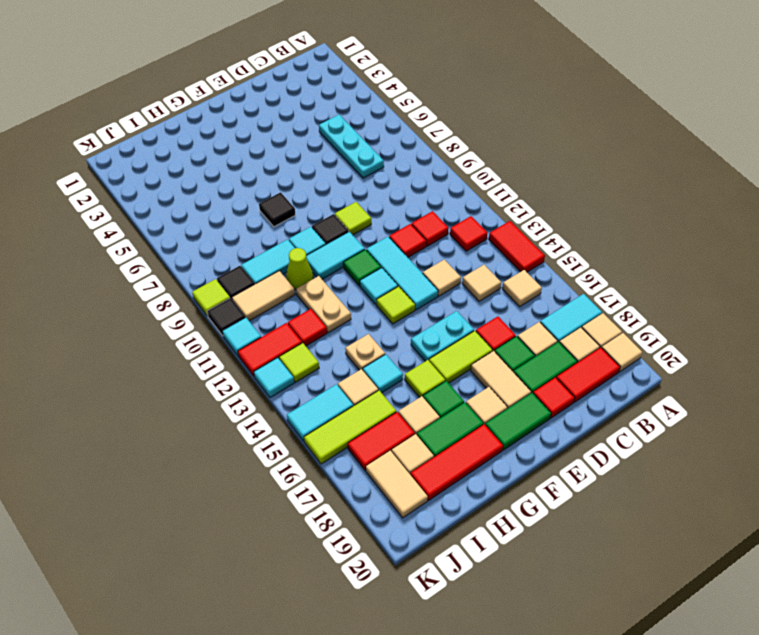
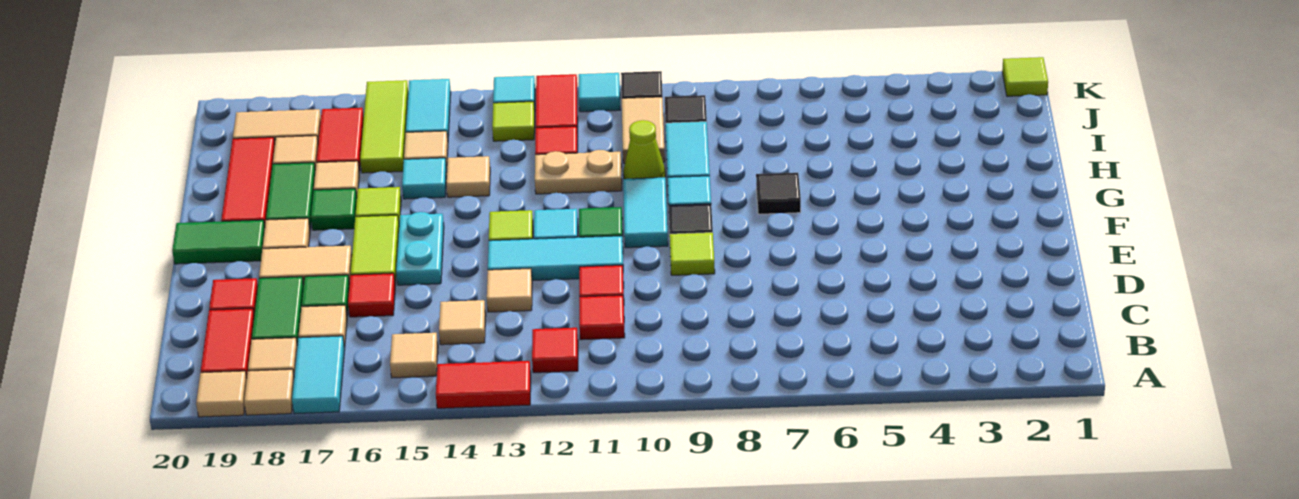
cyan plate C5:C7 level 1 -> none
green tile E19:F19 level 1 -> green tile F19:F20 level 1
tan plate H14 level 1 -> tan tile H14 level 1
lime tile K9 level 1 -> lime tile K1 level 1

